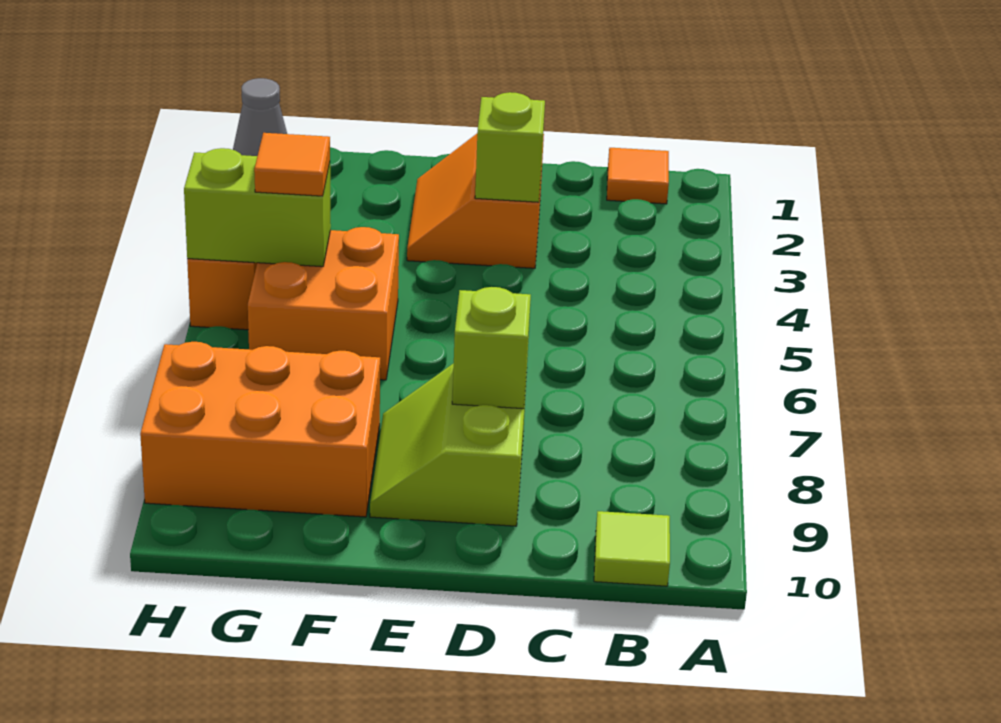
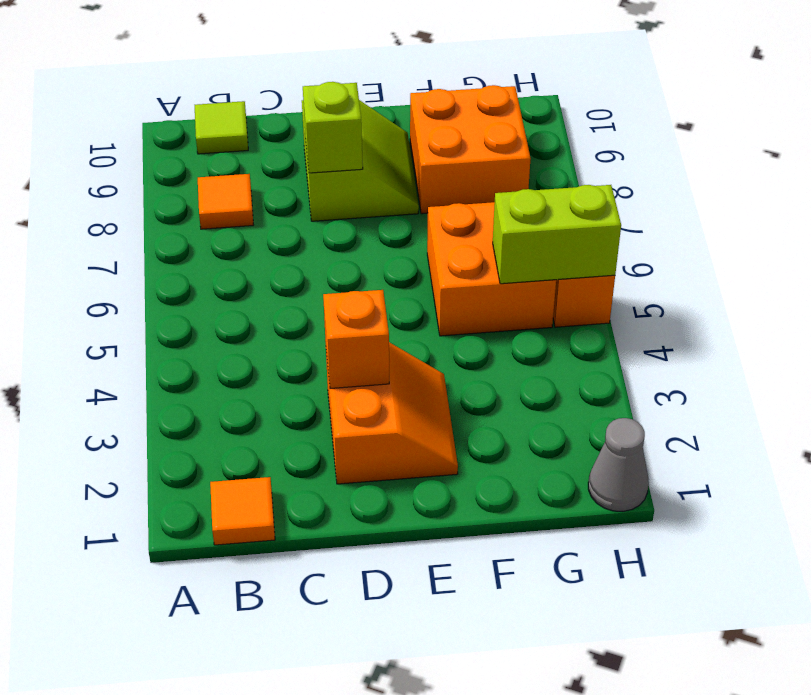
lime brick D3 level 2 -> orange brick D3 level 2
orange brick F8:H9 level 1 -> orange brick F8:G9 level 1
orange tile G5 level 3 -> orange tile B8 level 1

